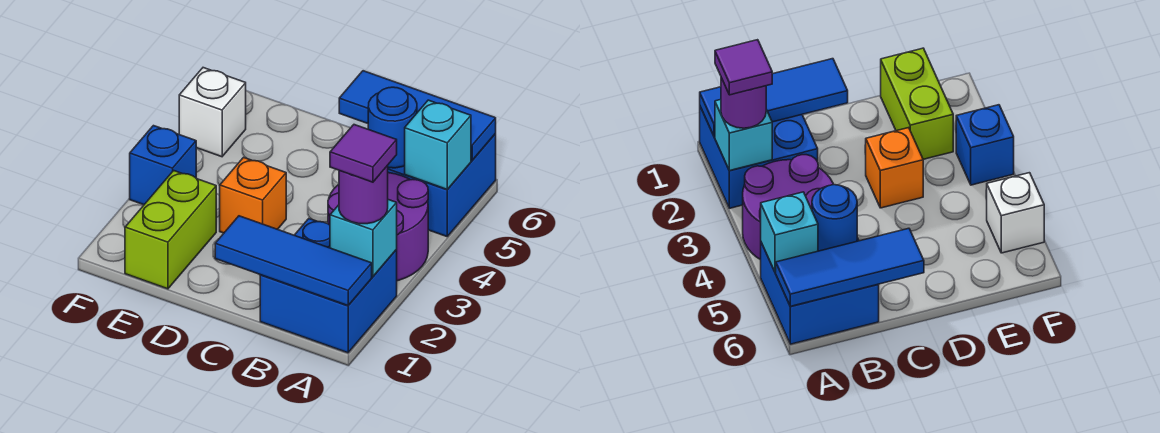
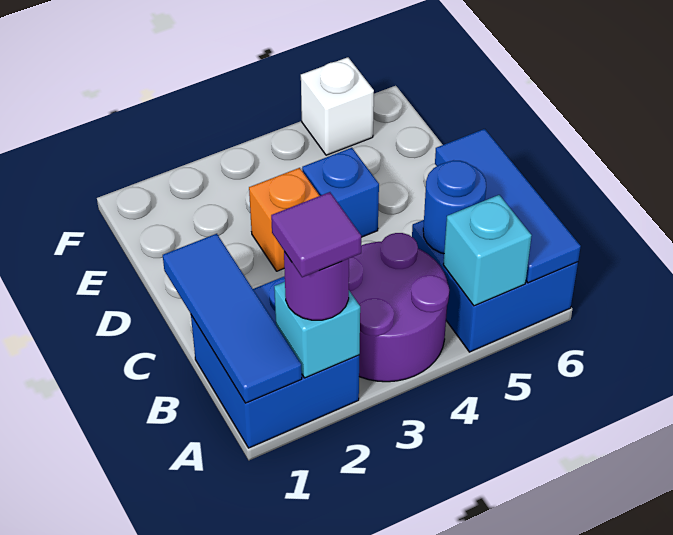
lime brick E1:E2 level 1 -> none
blue brick F3 level 1 -> blue brick D4 level 1

